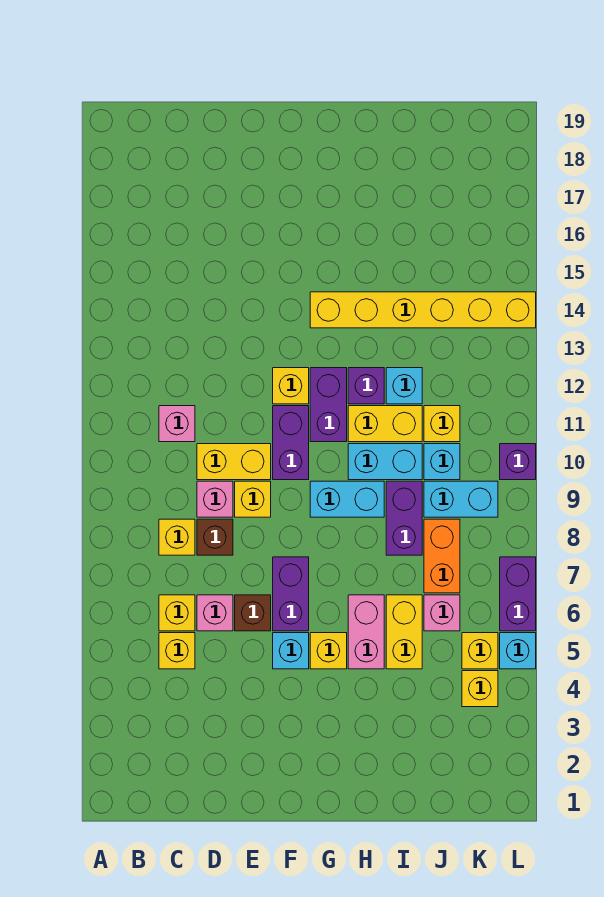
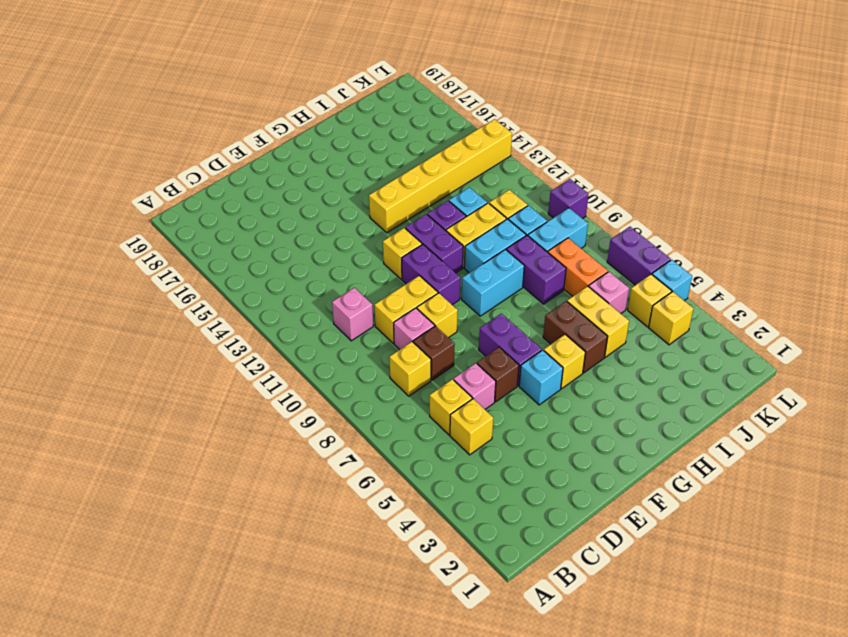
pink brick H5:H6 level 1 -> brown brick H5:H6 level 1

